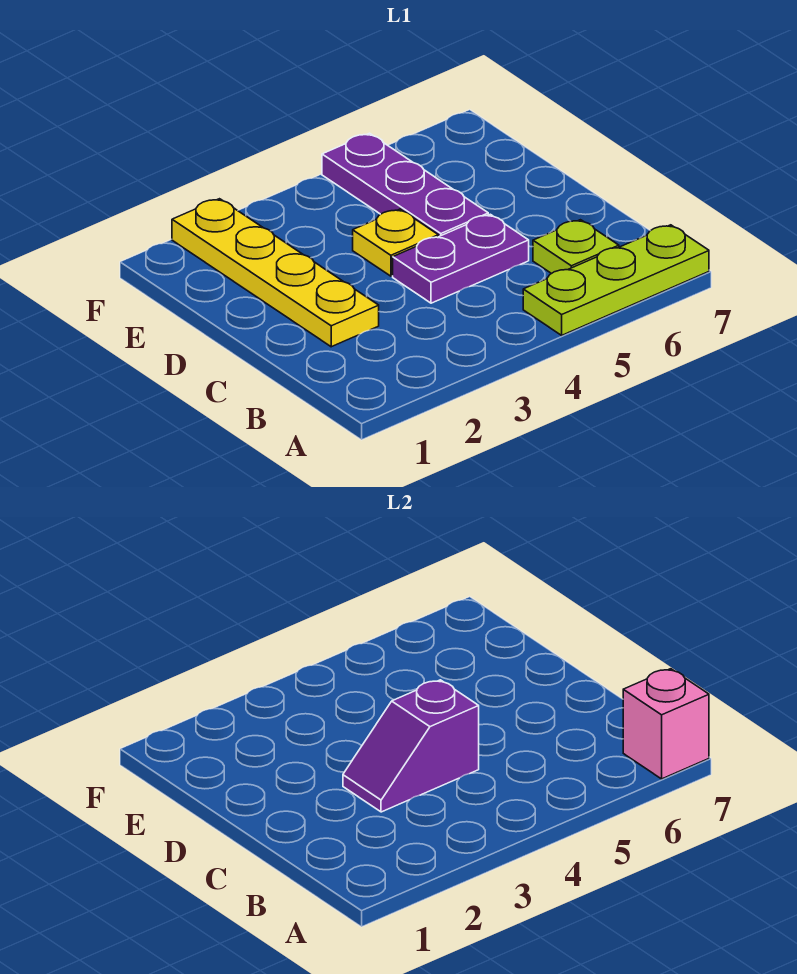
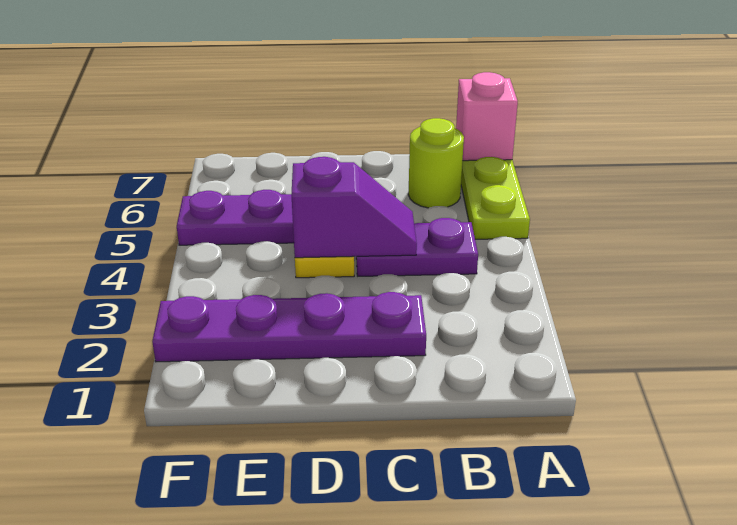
lime plate B6 level 1 -> lime round brick B6 level 1
yellow plate C2:F2 level 1 -> purple plate C2:F2 level 1
purple slope C3:C4 level 2 top 4 -> purple slope C4:D4 level 2 top D
purple plate C4:C5 level 1 -> purple plate B4:C4 level 1

